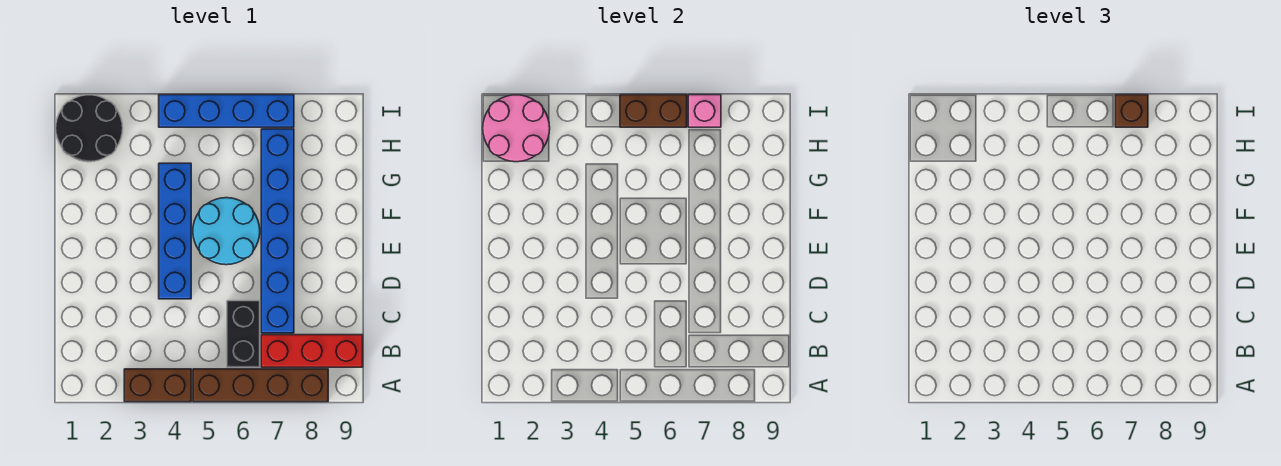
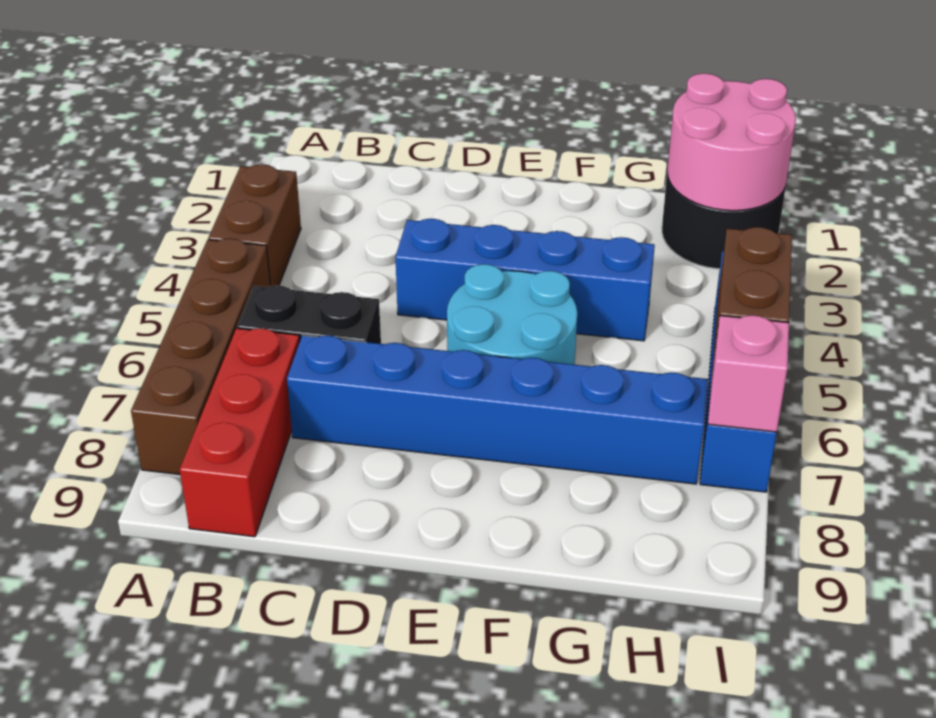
brown brick I7 level 3 -> none

